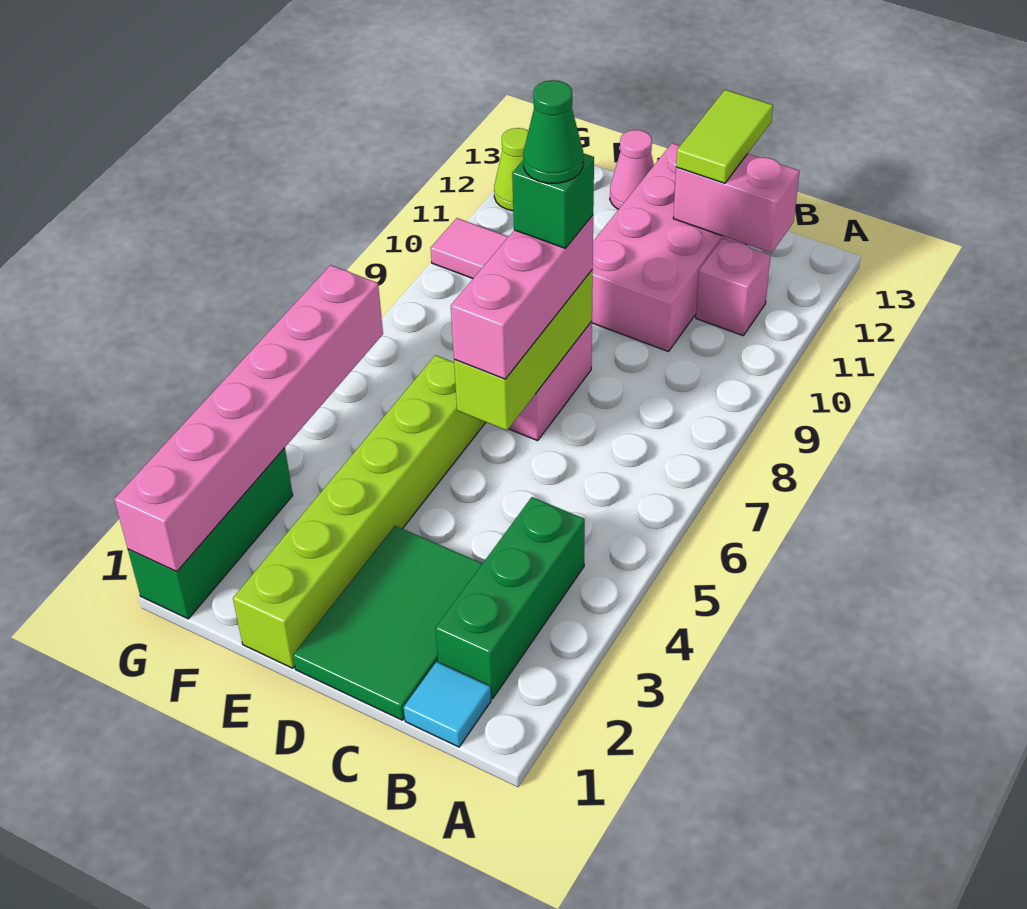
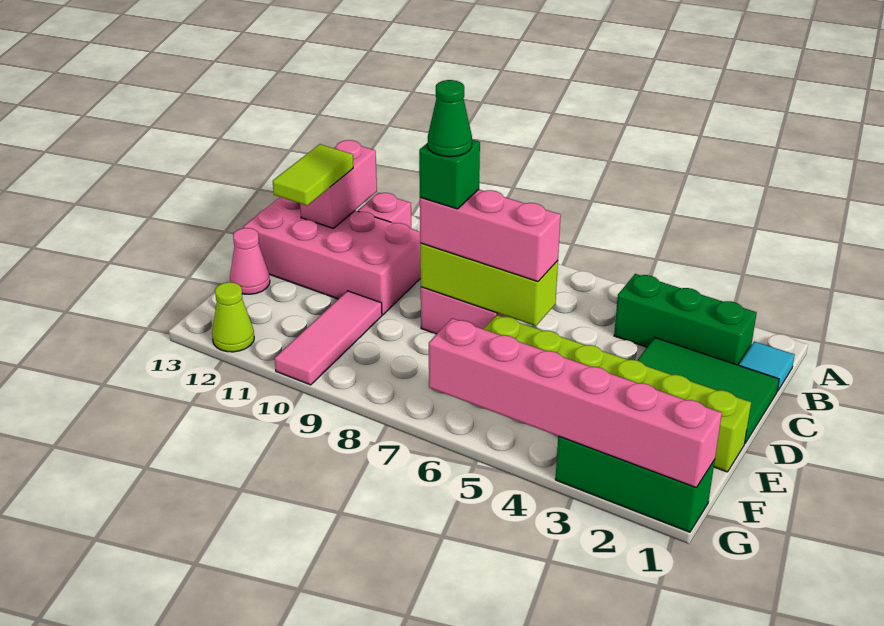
lime tile C12:C13 level 3 -> lime tile C12:D12 level 3

